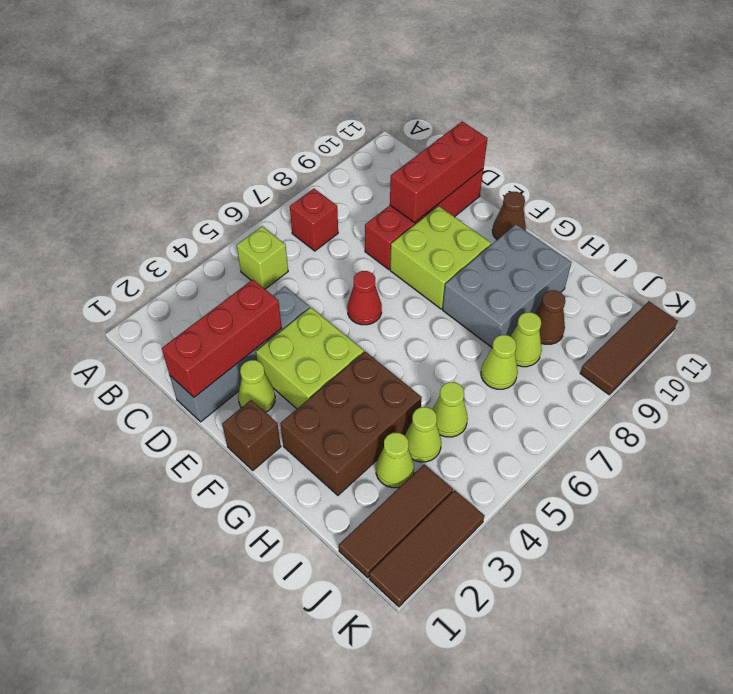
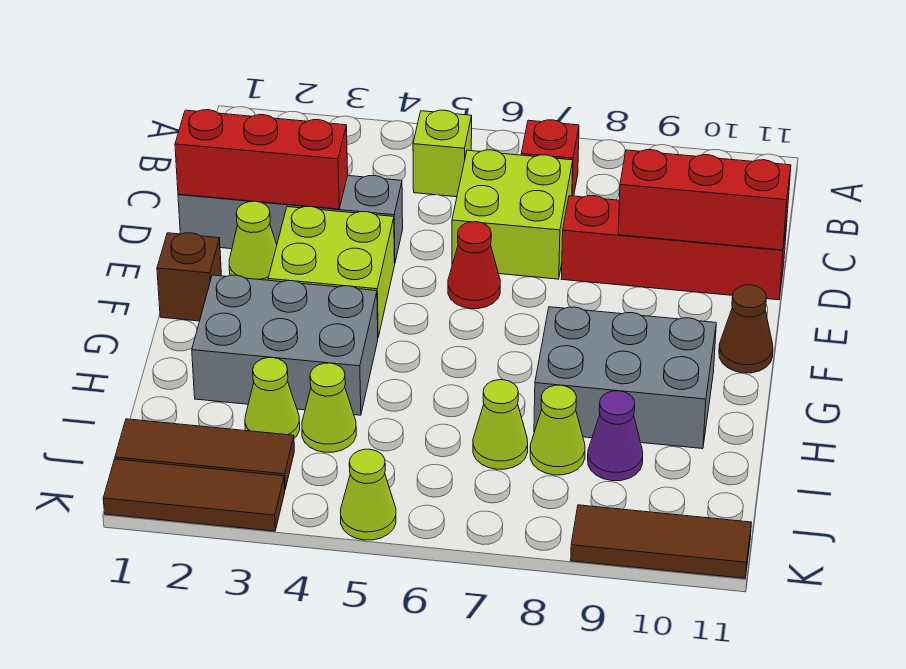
lime brick E8:F9 level 1 -> lime brick C6:D7 level 1
brown brick G2:H4 level 1 -> grey brick G2:H4 level 1
lime cone I5 level 1 -> lime cone K5 level 1
brown cone I9 level 1 -> purple cone I9 level 1

